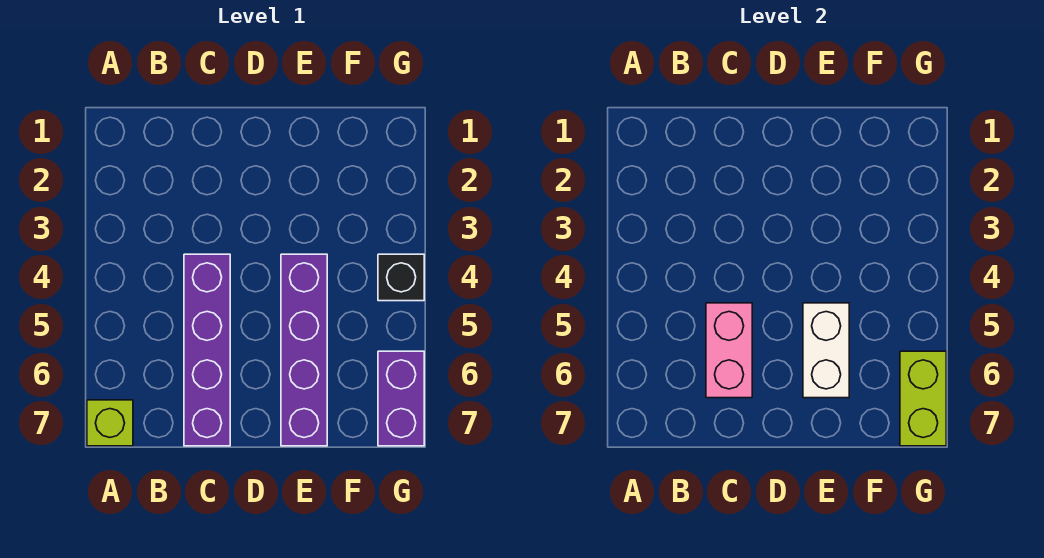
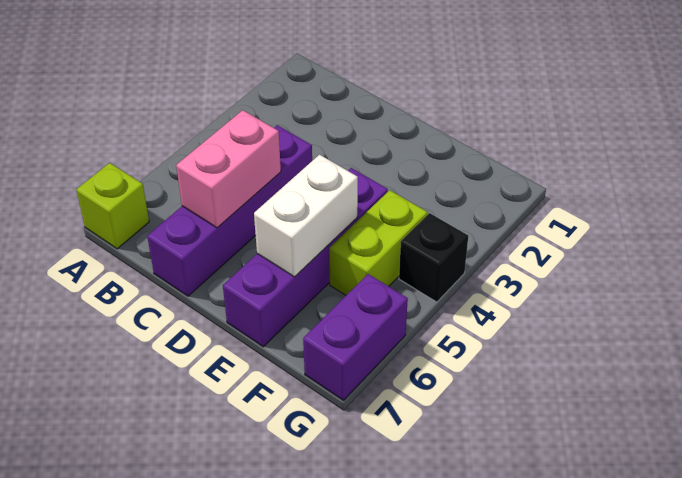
lime brick G6:G7 level 2 -> lime brick F4:F5 level 1

